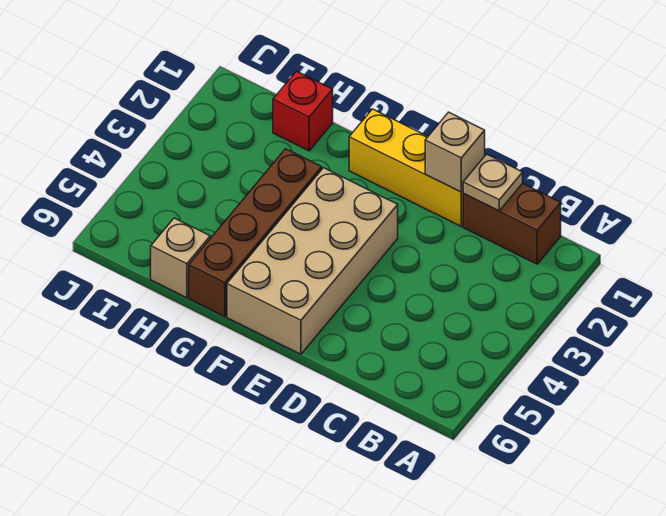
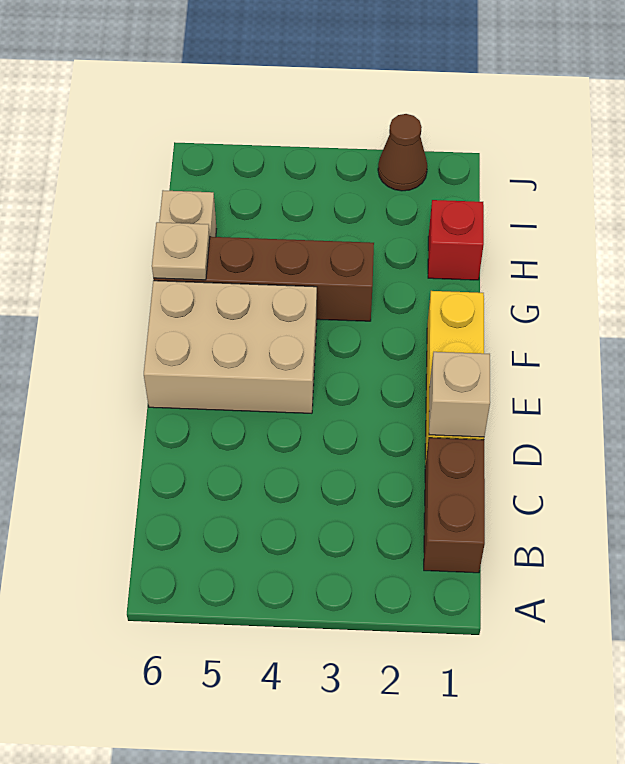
tan plate C1 level 2 -> tan plate G6 level 2
tan brick E3:F6 level 1 -> tan brick E4:F6 level 1
none -> brown cone J2 level 1

